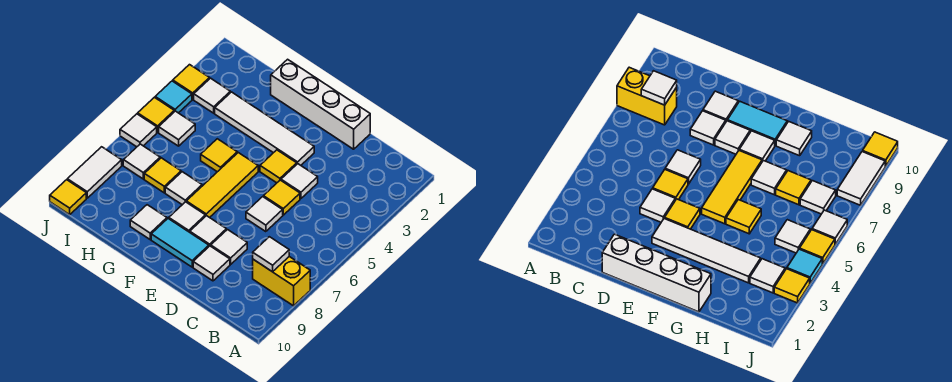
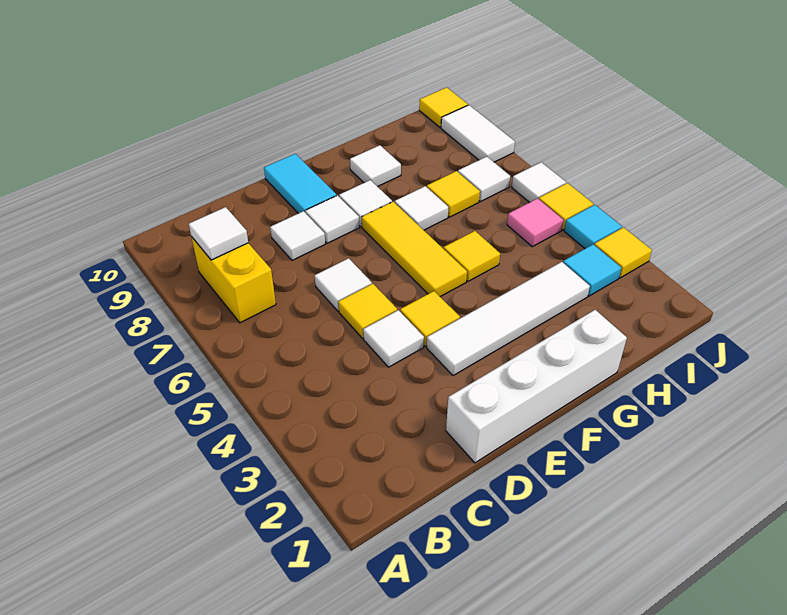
yellow brick A8:B8 level 1 -> yellow brick B7:B8 level 1
white tile D9 level 1 -> none
cyan tile E9:F9 level 1 -> cyan tile E9:E10 level 1
white tile I3 level 1 -> cyan tile I3 level 1
white tile I5 level 1 -> pink tile I5 level 1

